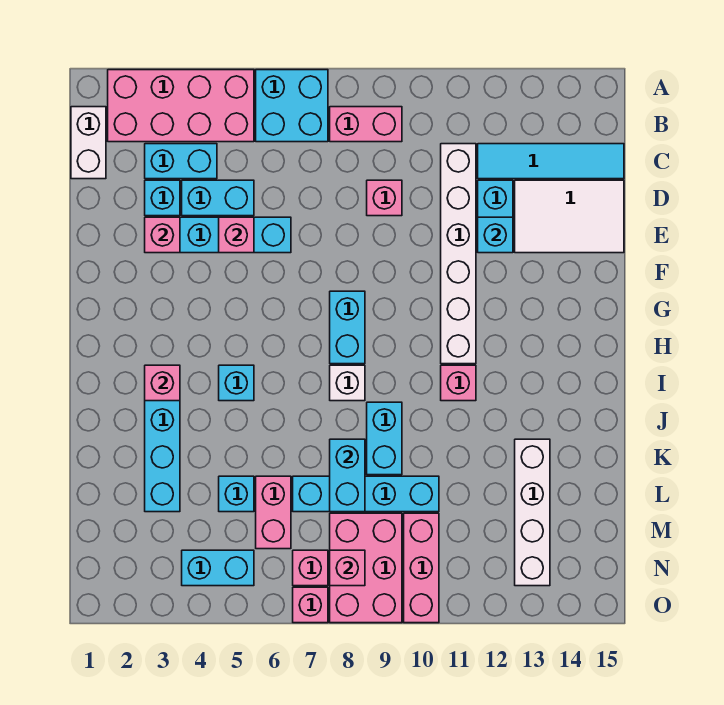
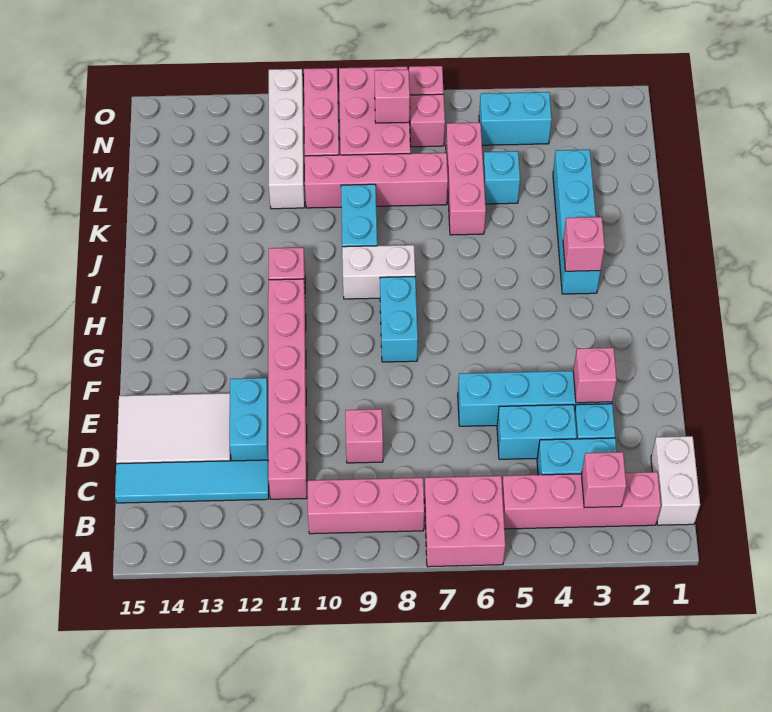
pink brick A2:B5 level 1 -> pink brick B2:B5 level 1
cyan brick A6:B7 level 1 -> pink brick A6:B7 level 1
pink brick B8:B9 level 1 -> pink brick B8:B10 level 1
white brick C11:H11 level 1 -> pink brick C11:H11 level 1
pink brick E5 level 2 -> pink brick B3 level 2
cyan brick E12 level 2 -> none
cyan brick I5 level 1 -> none
white brick I8 level 1 -> white brick I8:I9 level 1
cyan brick K8:L8 level 2 -> none
white brick K13:N13 level 1 -> white brick L11:O11 level 1
pink brick L6:M6 level 1 -> pink brick K6:M6 level 1
cyan brick L7:L10 level 1 -> pink brick L7:L10 level 1

